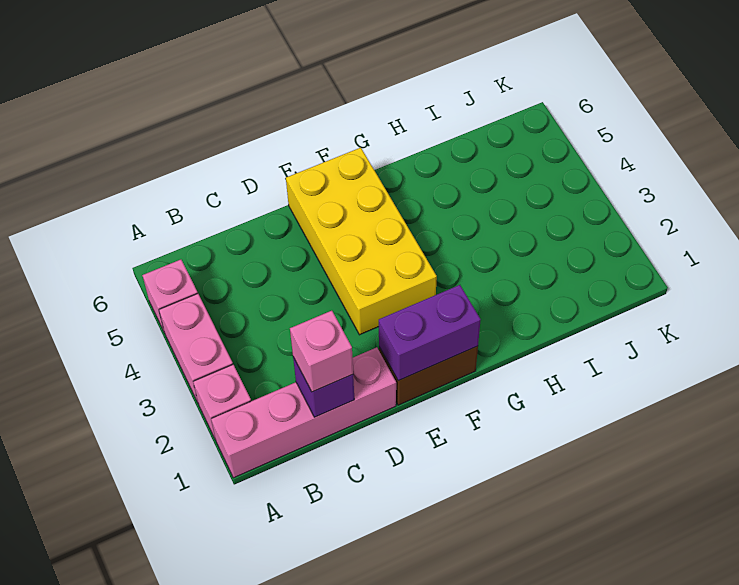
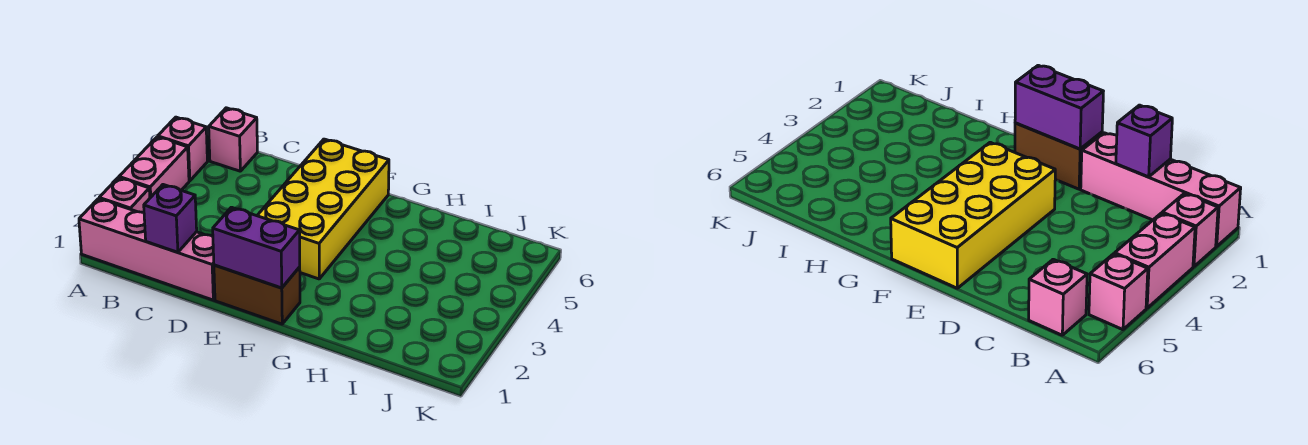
pink brick C1 level 3 -> pink brick B6 level 1

